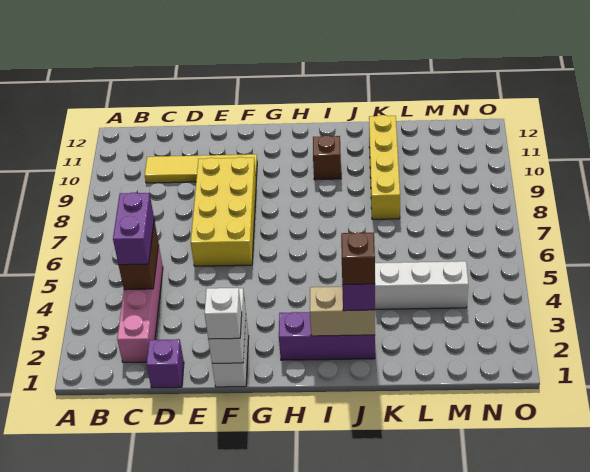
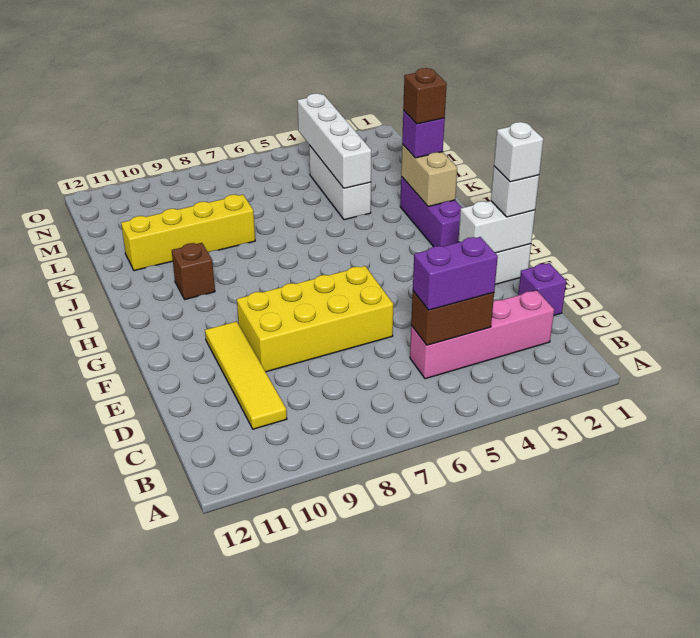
none -> white brick F1 level 4
none -> white brick K4:N4 level 2

